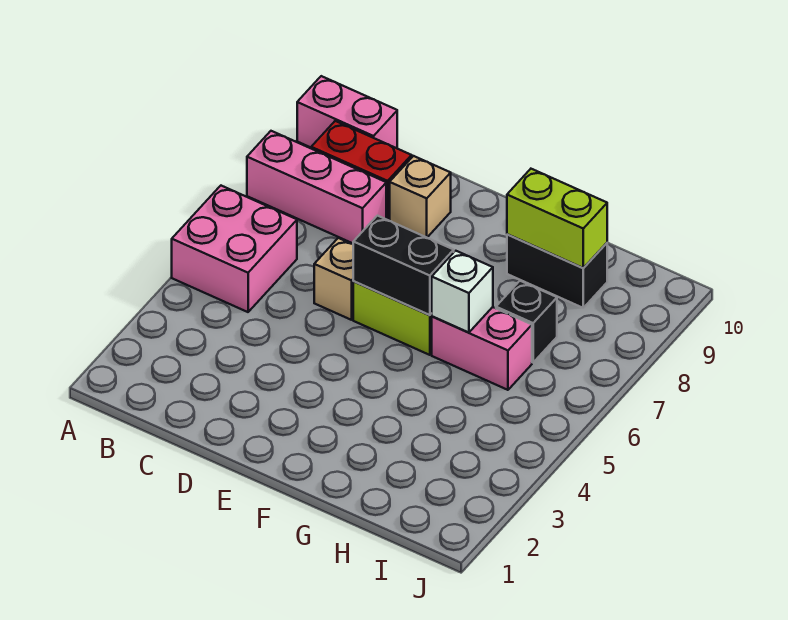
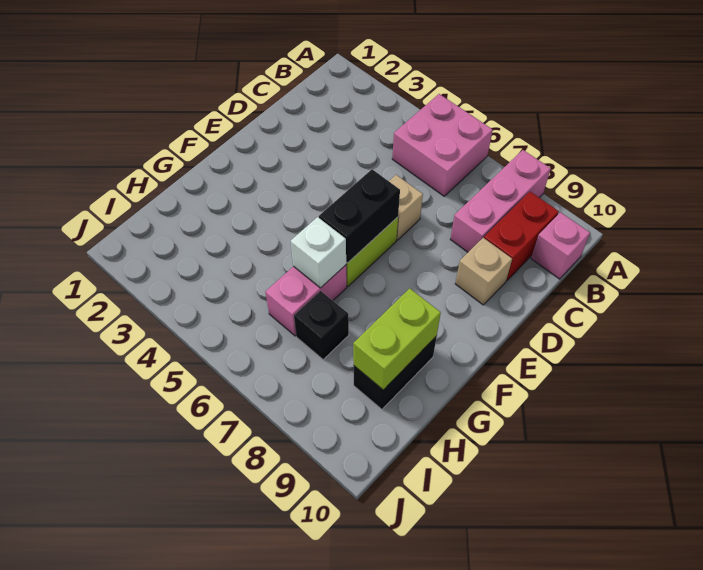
pink brick A10:B10 level 1 -> pink brick B10 level 1

